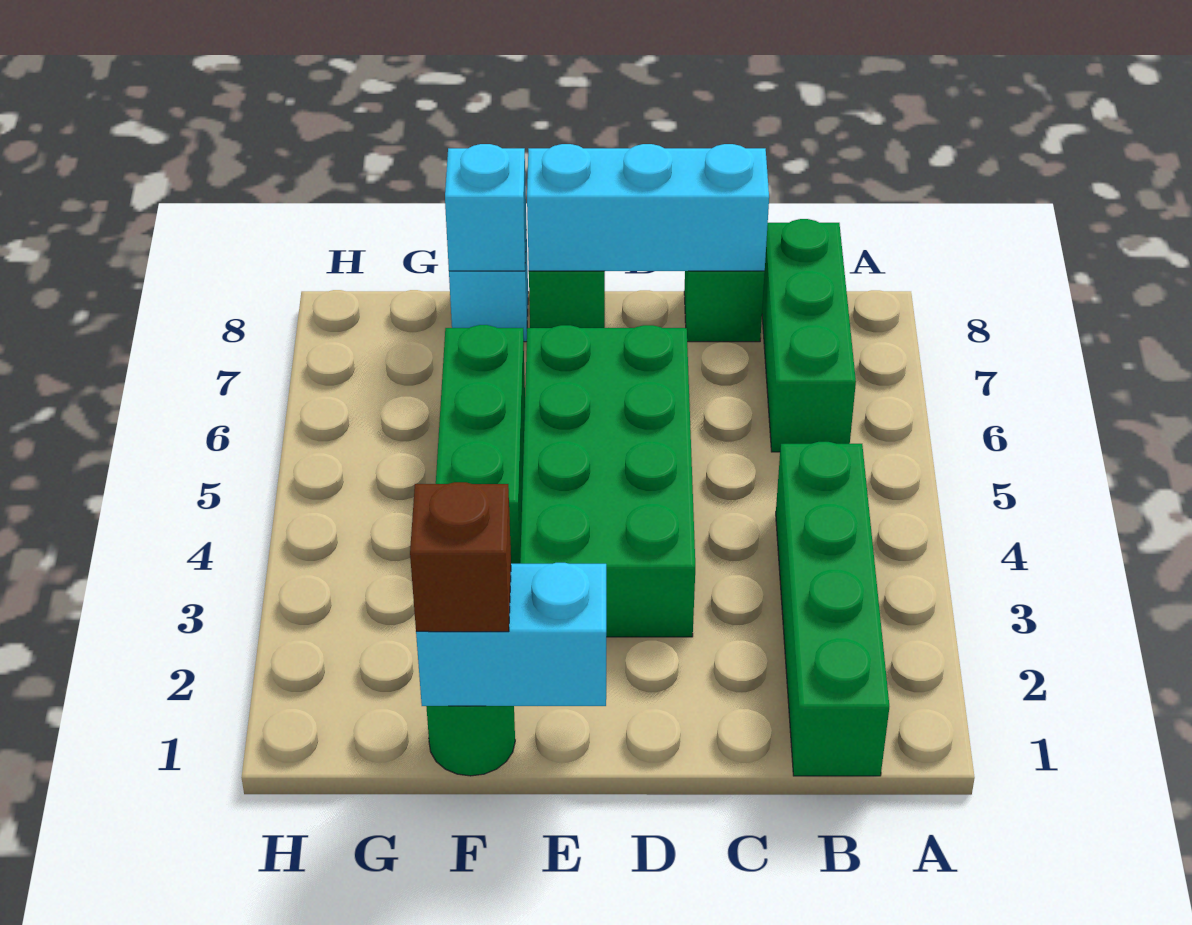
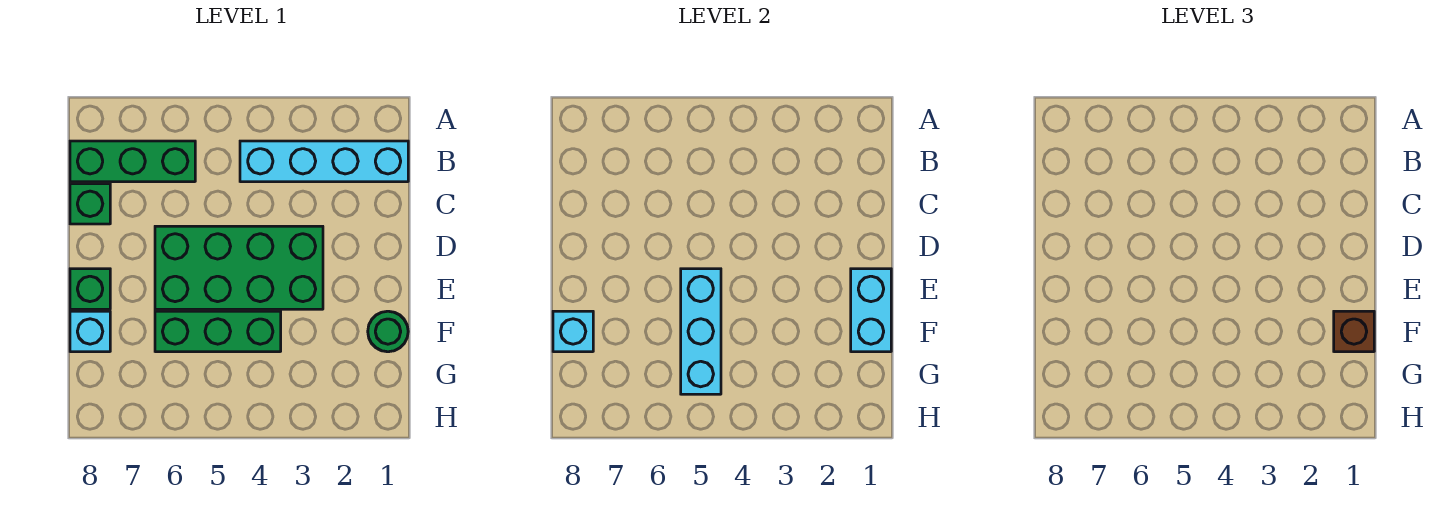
green brick B1:B4 level 1 -> cyan brick B1:B4 level 1
cyan brick C8:E8 level 2 -> cyan brick E5:G5 level 2

